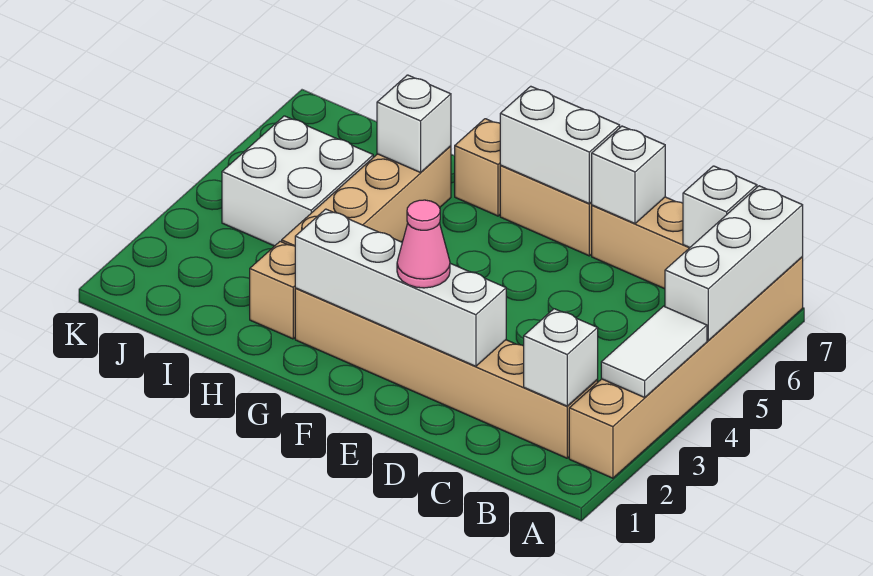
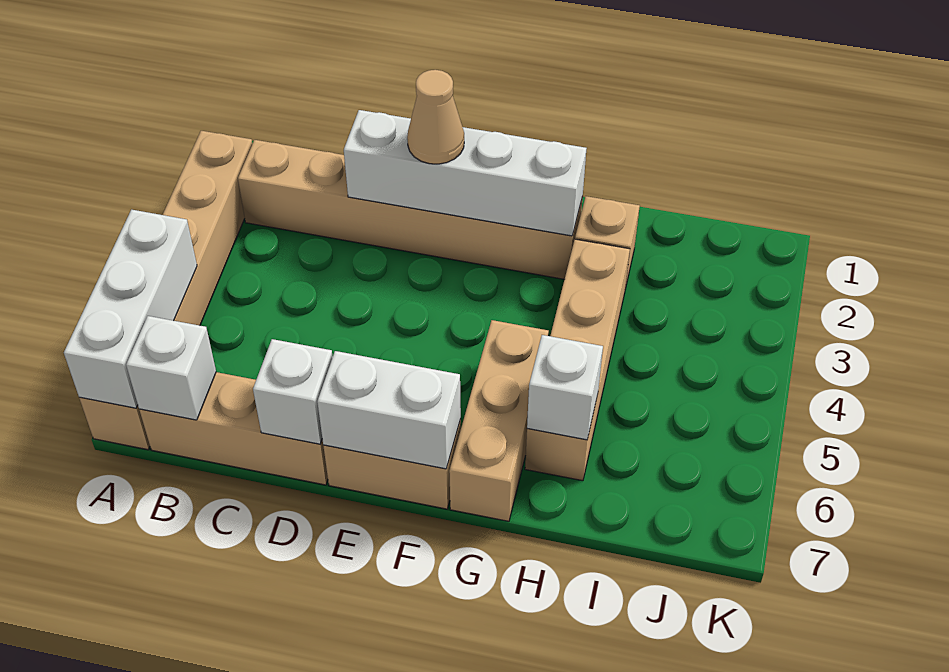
white tile A3:A4 level 2 -> none
white brick B2 level 2 -> none
pink cone E2 level 3 -> tan cone E2 level 3
tan brick G7 level 1 -> tan brick G5:G7 level 1
white brick I4:J5 level 1 -> none

